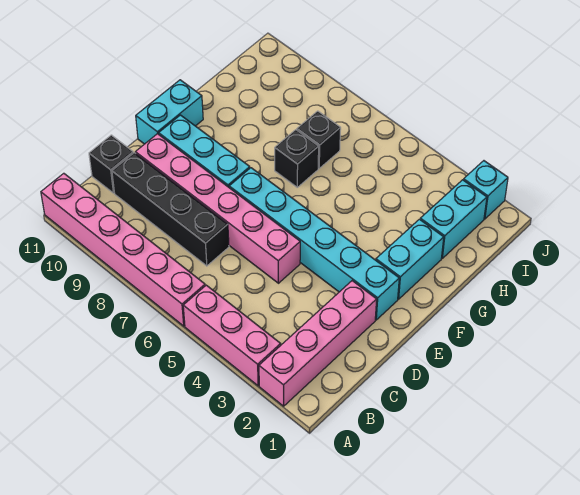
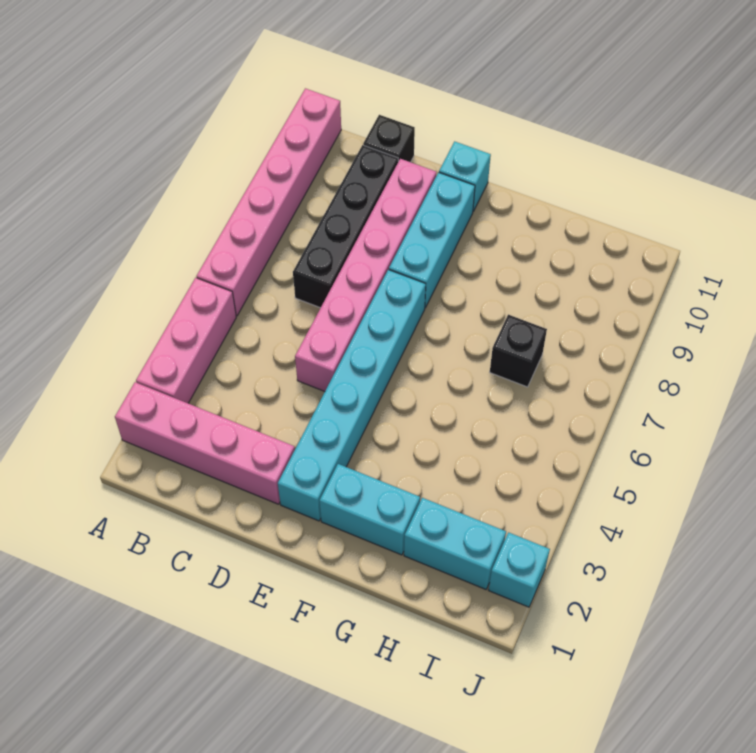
cyan brick E11:F11 level 1 -> cyan brick E11 level 1
black brick G7 level 1 -> none

